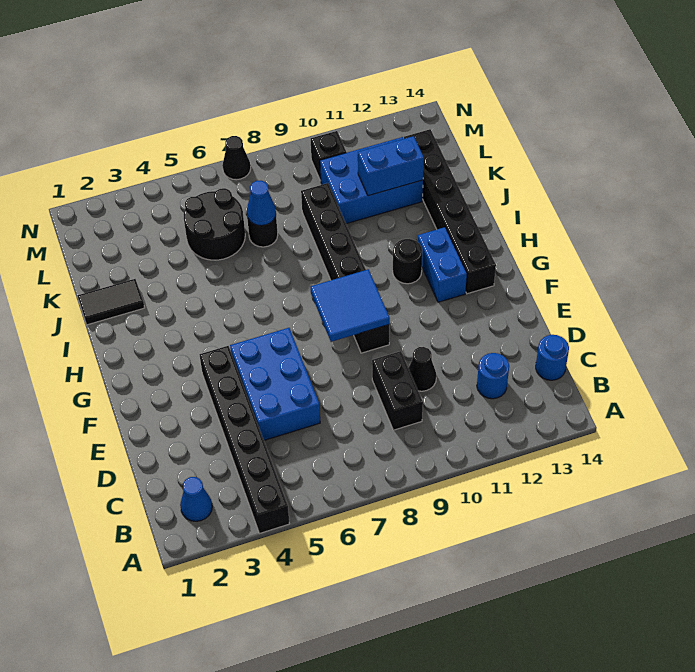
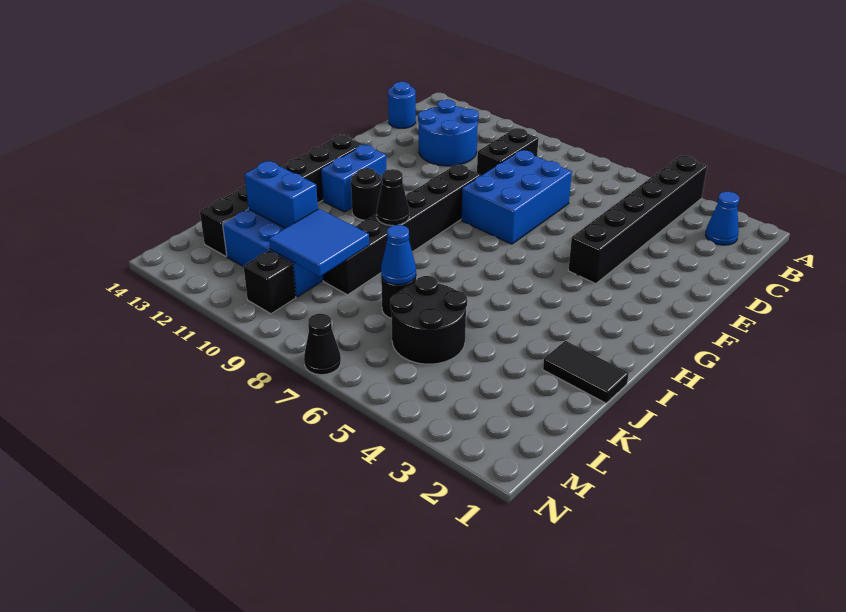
blue round brick C12 level 1 -> blue round brick C11:D12 level 1
blue brick D5:F6 level 1 -> blue brick D7:F8 level 1
black cone D10 level 1 -> black cone I9 level 2
blue tile F8:G9 level 2 -> blue tile K9:L10 level 2

